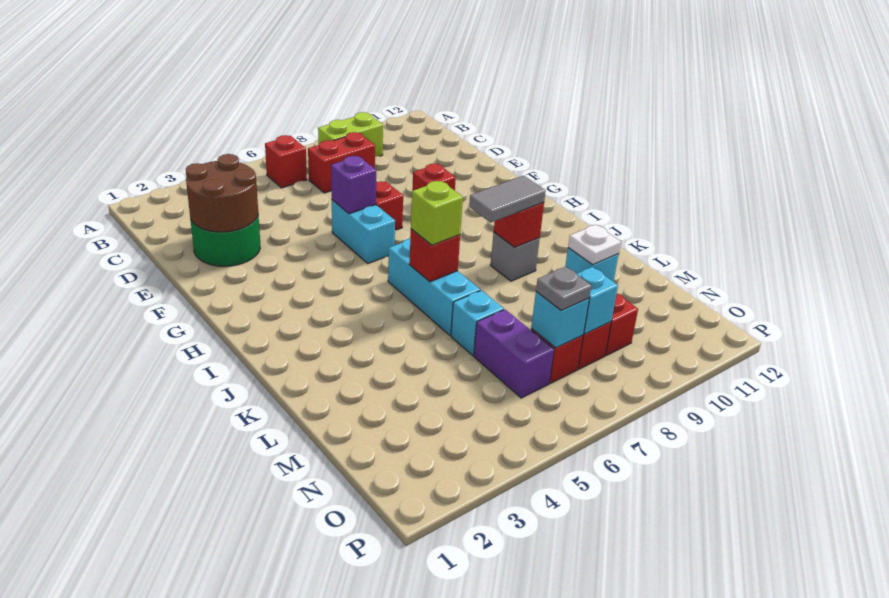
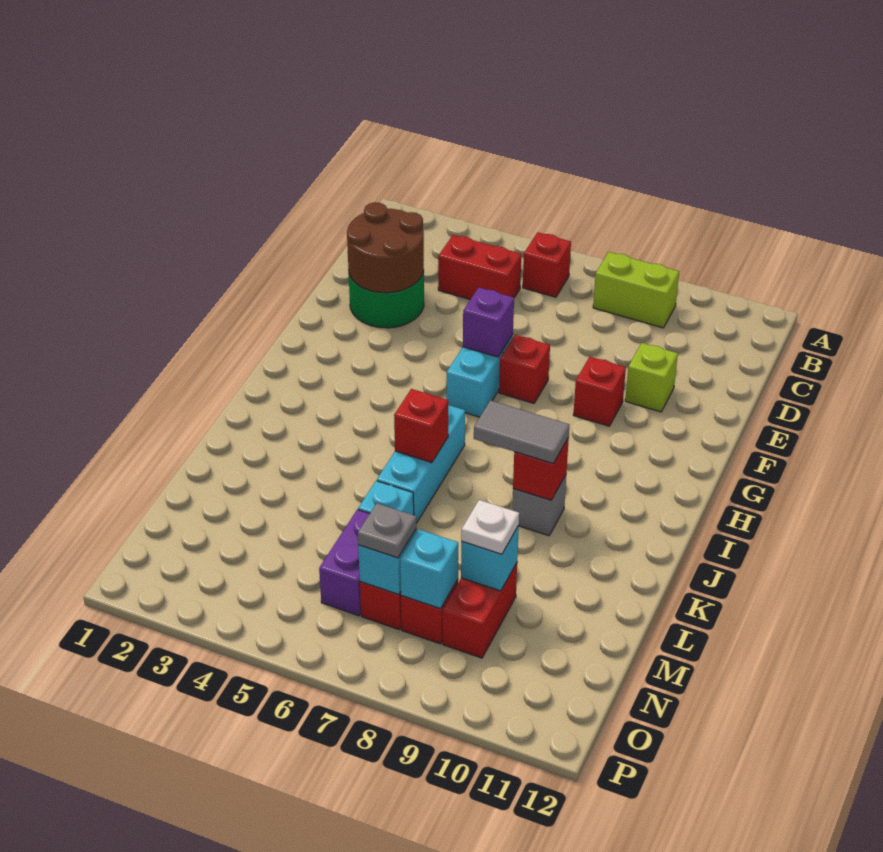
red brick C7:C8 level 1 -> red brick C4:C5 level 1
lime brick J6 level 3 -> lime brick E10 level 1

